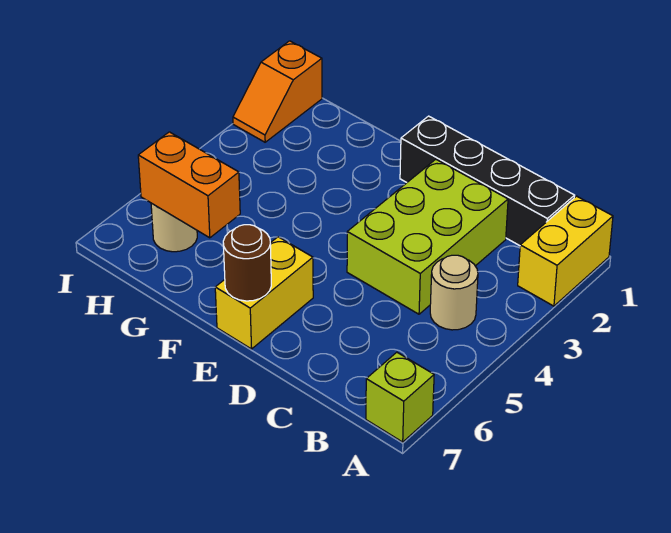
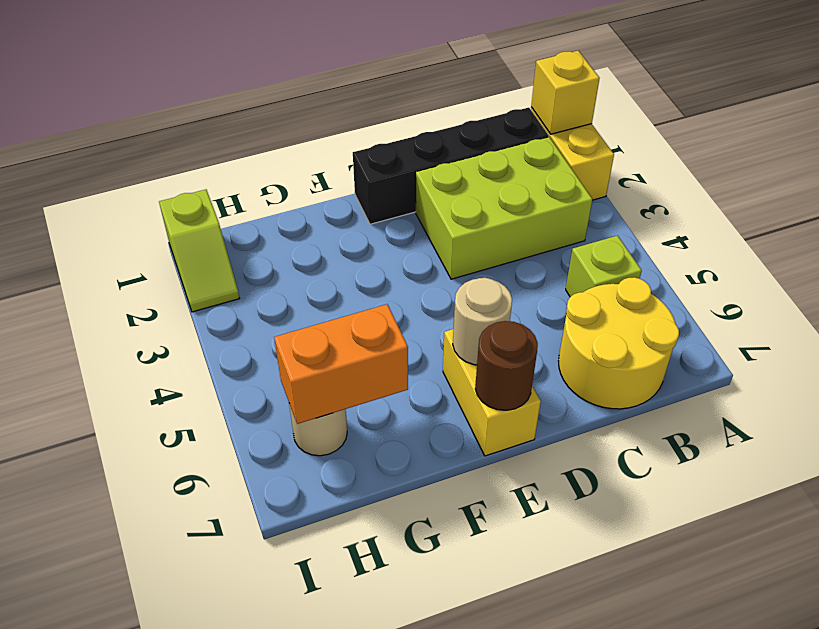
none -> yellow brick A1 level 2
lime brick A7 level 1 -> lime brick B5 level 1
tan round brick B4 level 1 -> tan round brick E6 level 2
none -> yellow round brick B6:C7 level 1
lime brick C2:D4 level 1 -> lime brick B2:D3 level 1
orange slope I1:I2 level 1 top 1 -> lime slope I1:I2 level 1 top 1

